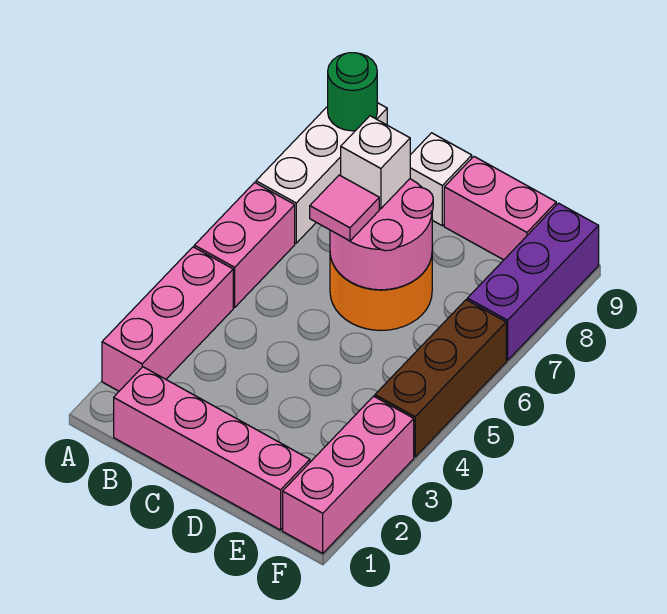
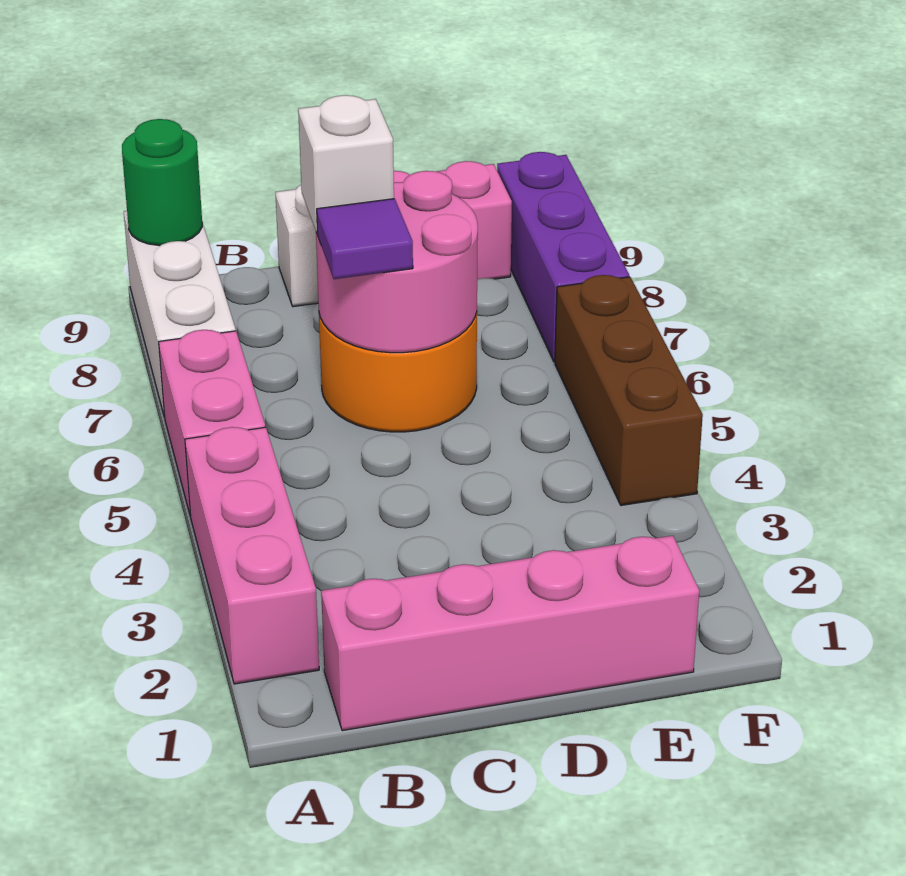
pink tile C6 level 3 -> purple tile C6 level 3
pink brick F1:F3 level 1 -> none

